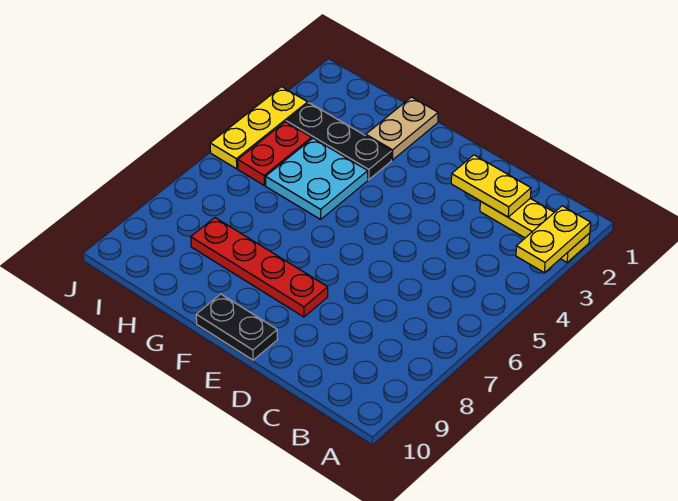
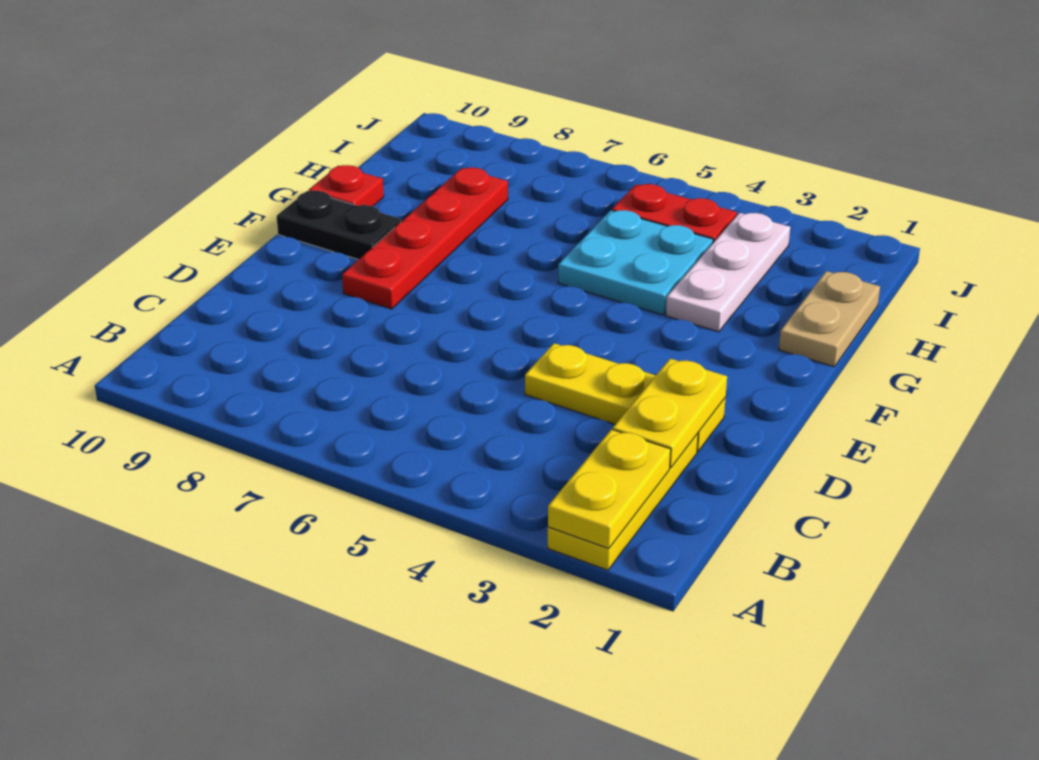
yellow plate A2:A3 level 2 -> yellow plate A2:B2 level 2
black plate E10:F10 level 1 -> black plate F9:F10 level 1
tan plate G1:G2 level 1 -> tan plate G1:H1 level 1
black plate G3:I3 level 1 -> white plate G3:I3 level 1
none -> red plate G10 level 1
yellow plate J3:J5 level 1 -> yellow plate D2:D4 level 1

